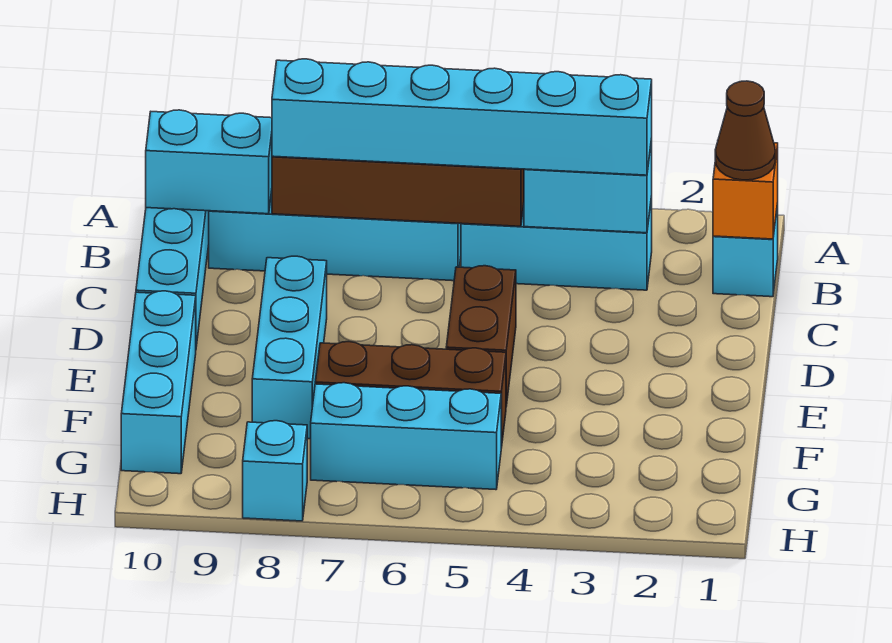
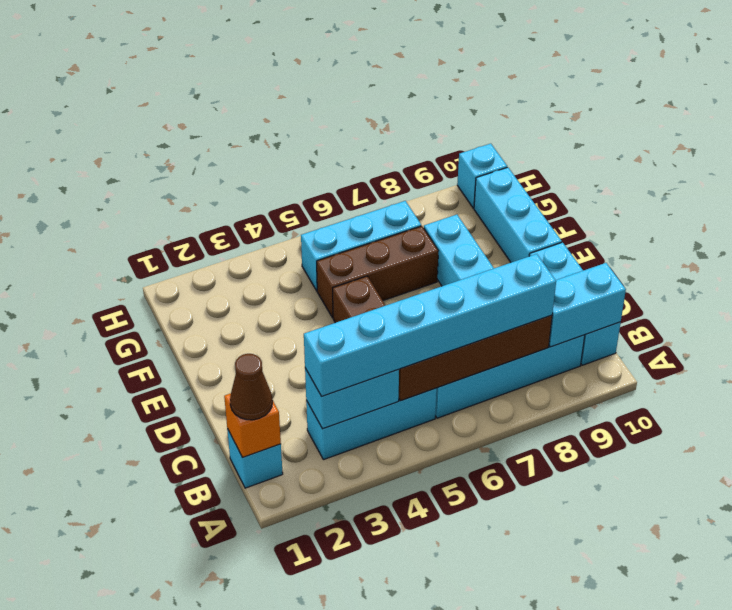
cyan brick H8 level 1 -> cyan brick H10 level 1

